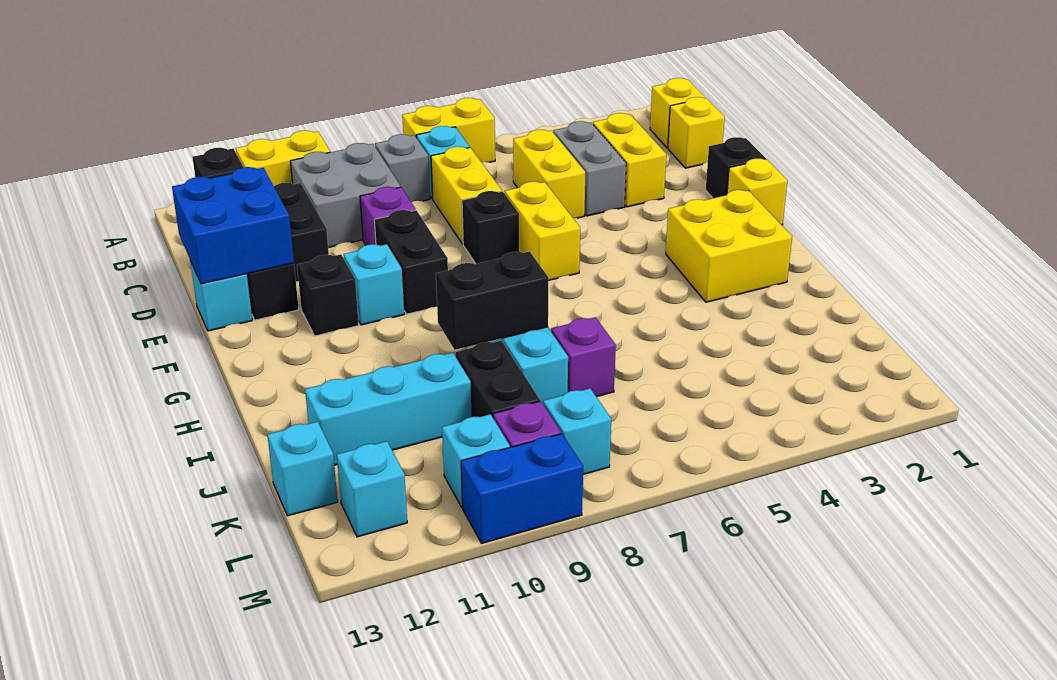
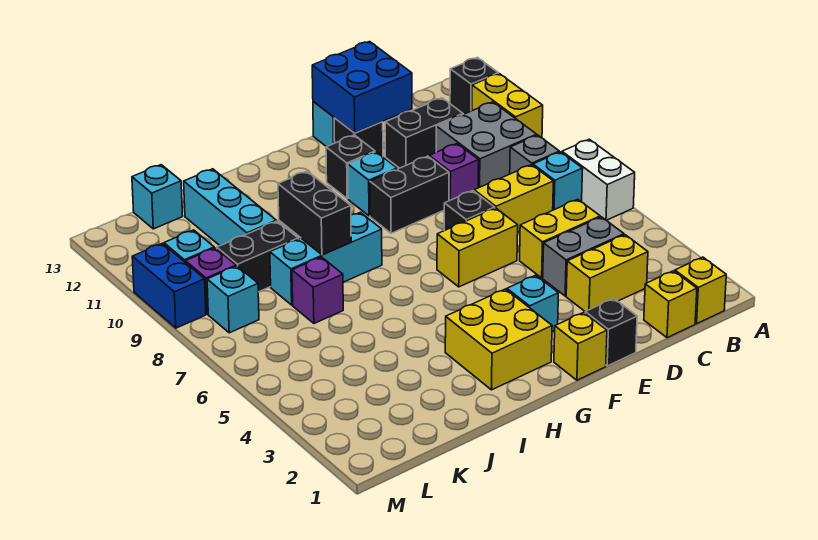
yellow brick A6:A7 level 1 -> white brick A6:A7 level 1
cyan brick L12 level 1 -> cyan brick F3 level 1

